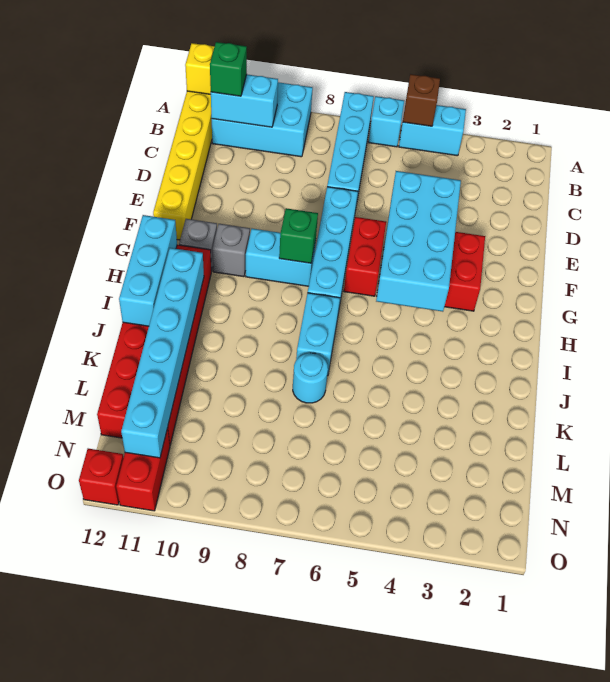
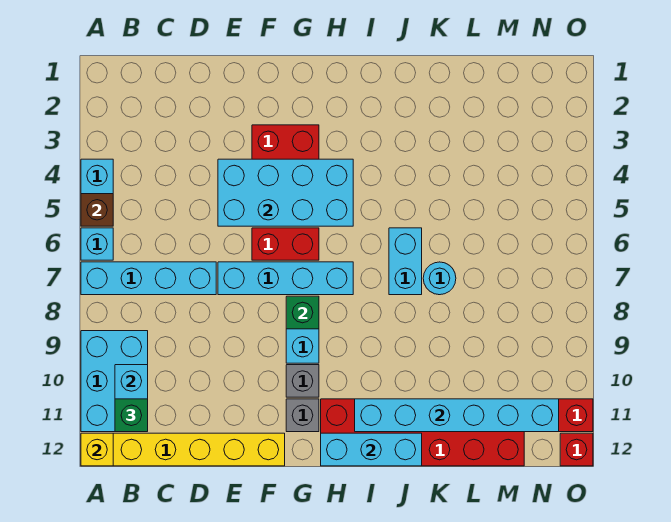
cyan brick I7:J7 level 1 -> cyan brick J6:J7 level 1

